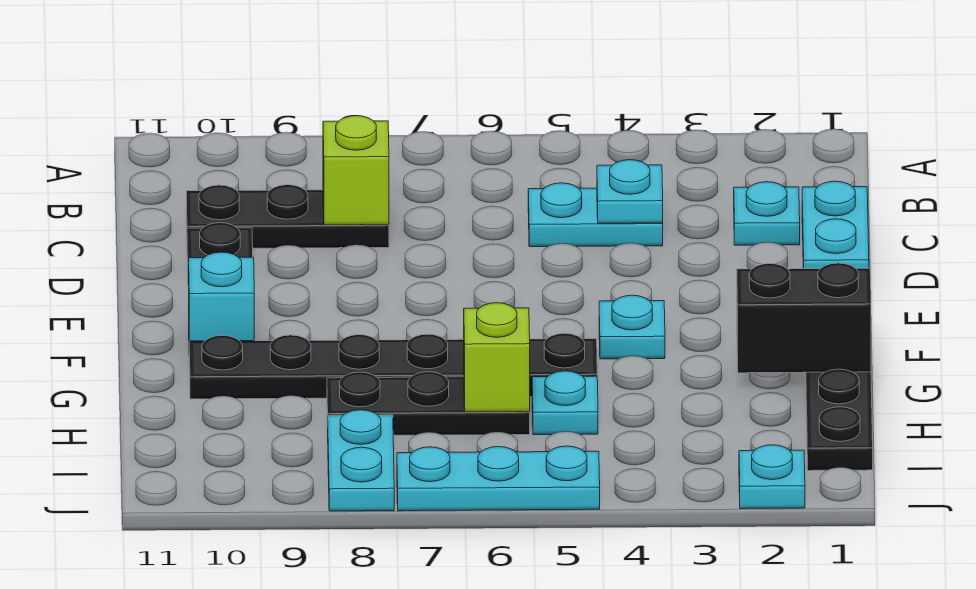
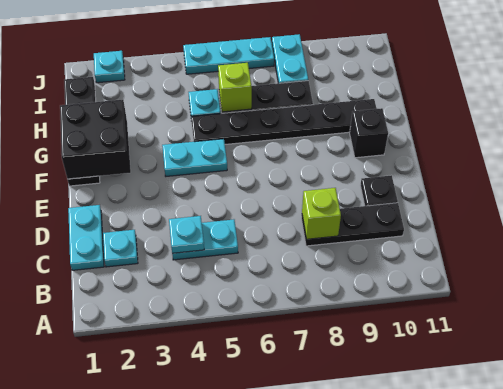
cyan plate F4 level 1 -> cyan plate F4:F5 level 1
cyan brick F10 level 1 -> black brick F10 level 1
black brick G1:G2 level 2 -> black brick F1:G2 level 2

